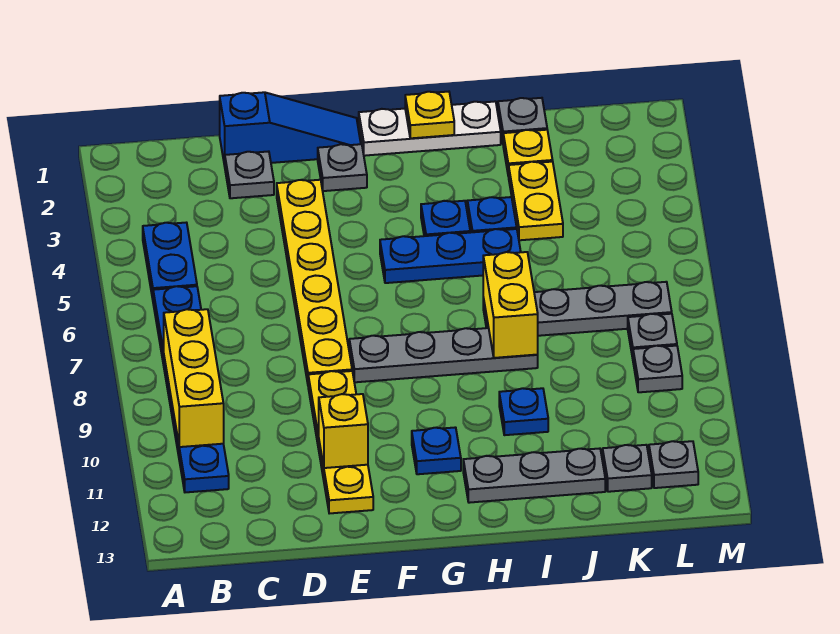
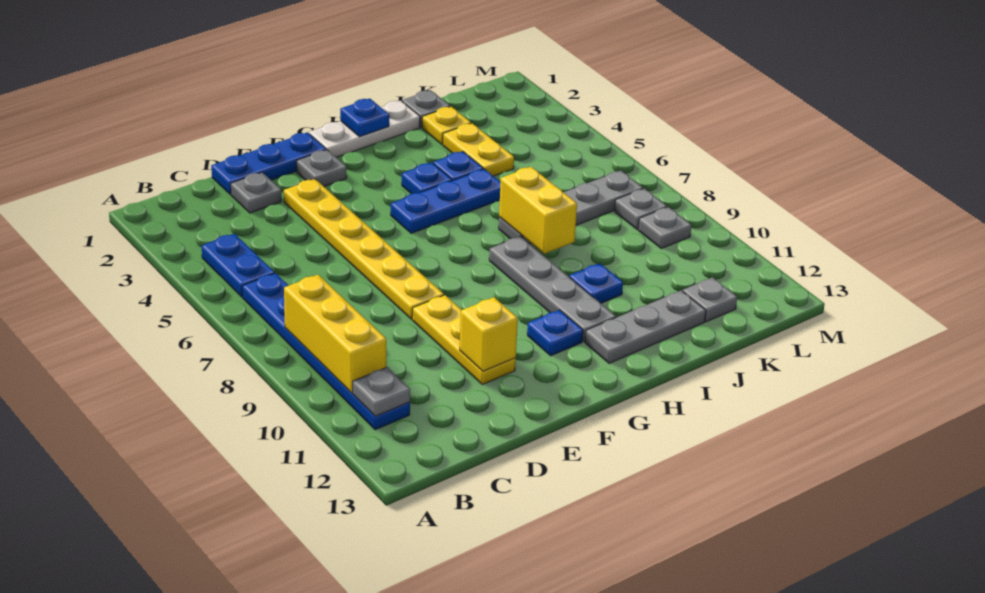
blue slope D1:F1 level 1 top D -> blue plate D1:F1 level 1
yellow plate E9:E12 level 1 -> yellow plate E9:E11 level 1
grey plate F8:I8 level 1 -> grey plate H8:H11 level 1
yellow plate H1 level 2 -> blue plate H1 level 2
grey plate L12 level 1 -> grey plate B11 level 2

